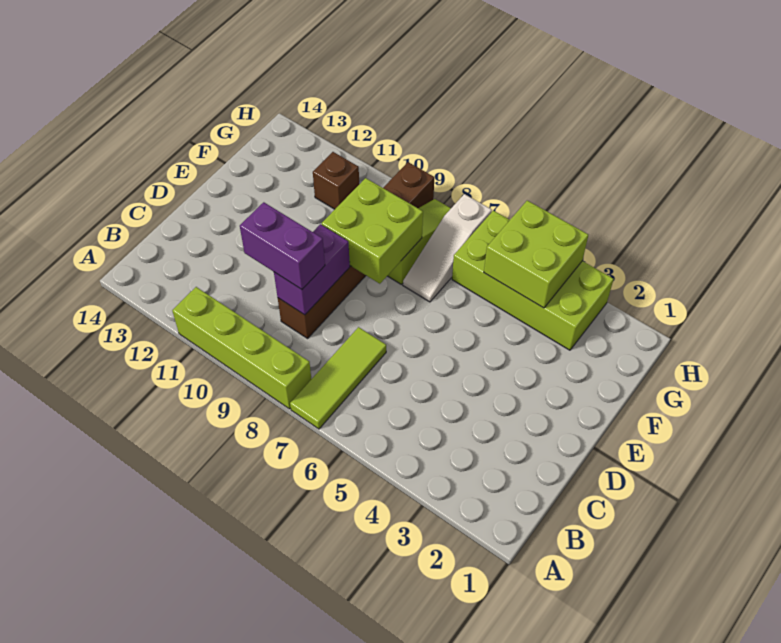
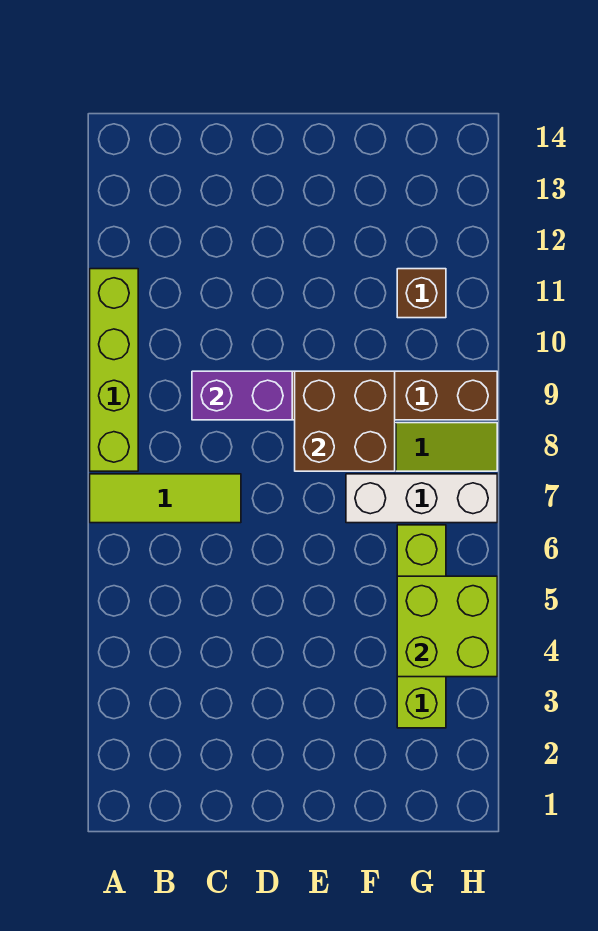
purple brick C9:C10 level 3 -> none
lime brick E8:F9 level 2 -> brown brick E8:F9 level 2
white slope F7:H7 level 1 top H -> white brick F7:H7 level 1
lime brick G3:H6 level 1 -> lime brick G3:G6 level 1

